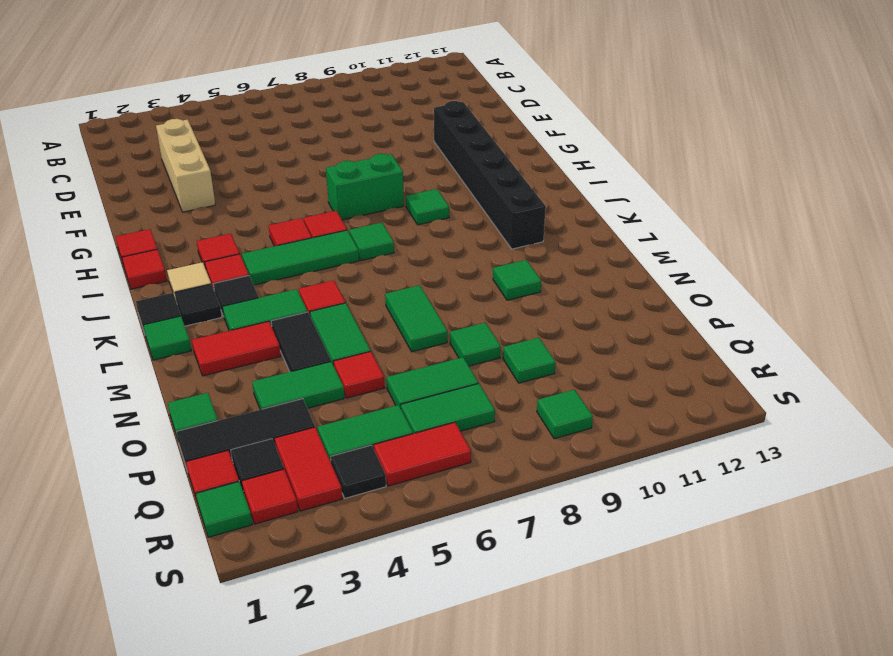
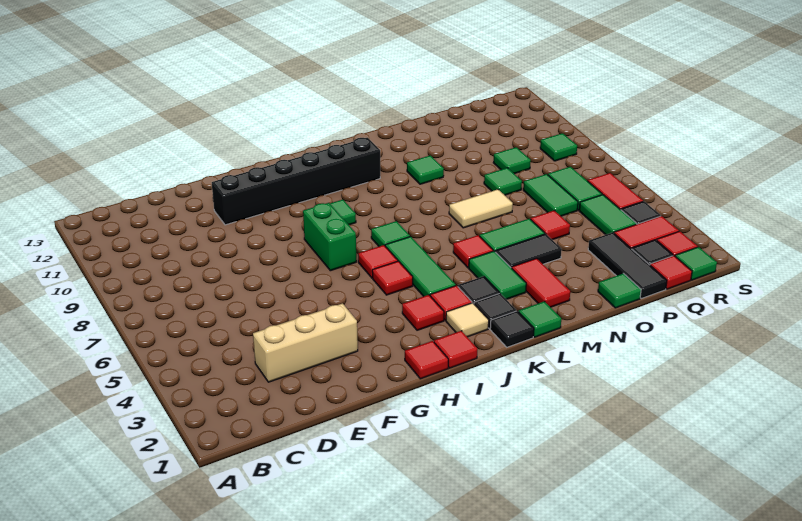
green tile M7:N7 level 1 -> tan tile M7:N7 level 1
green tile O3:O4 level 1 -> none

